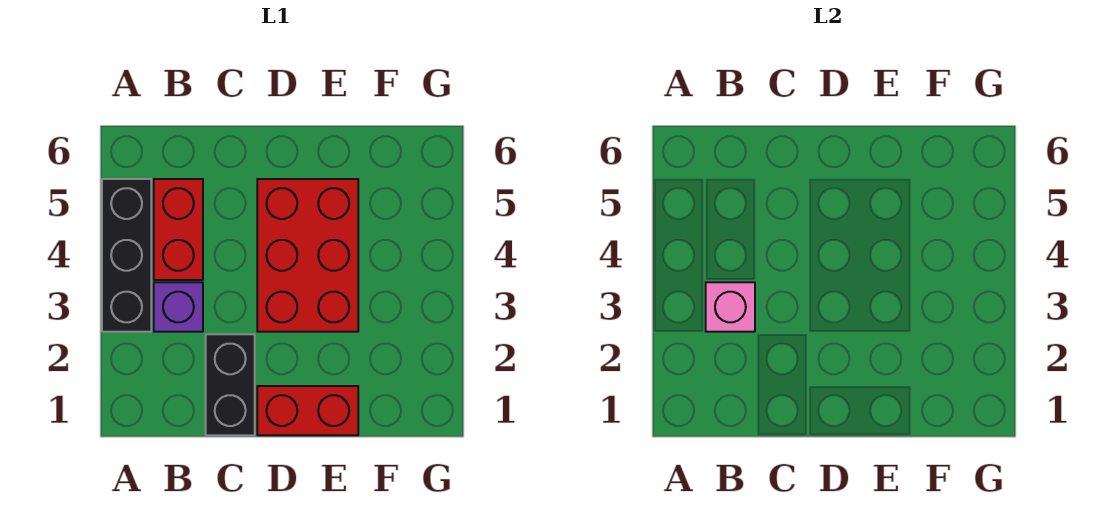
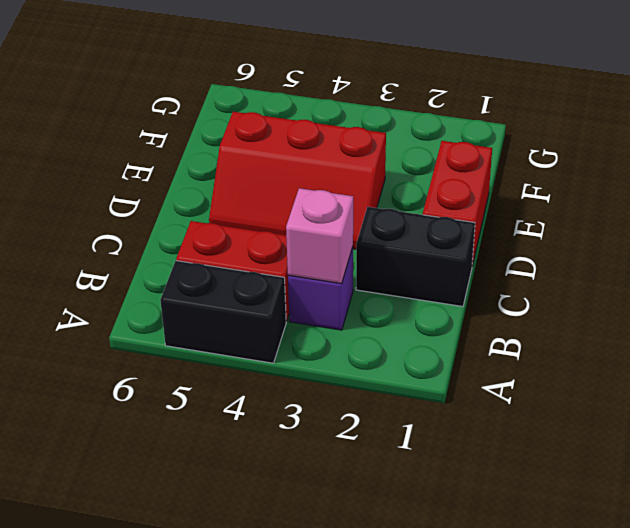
black brick A3:A5 level 1 -> black brick A4:A5 level 1
red brick D3:E5 level 1 -> red slope D3:E5 level 1 top E

